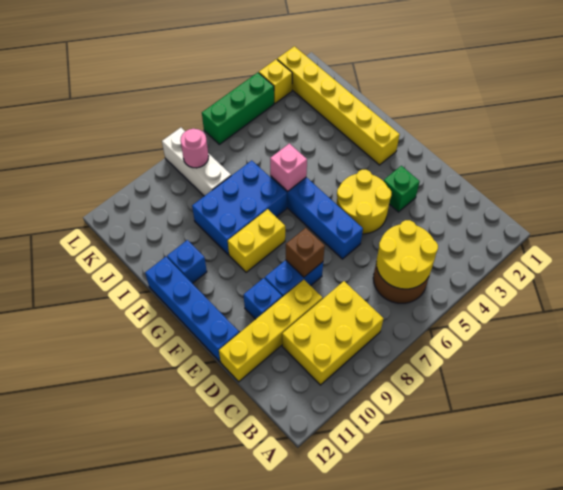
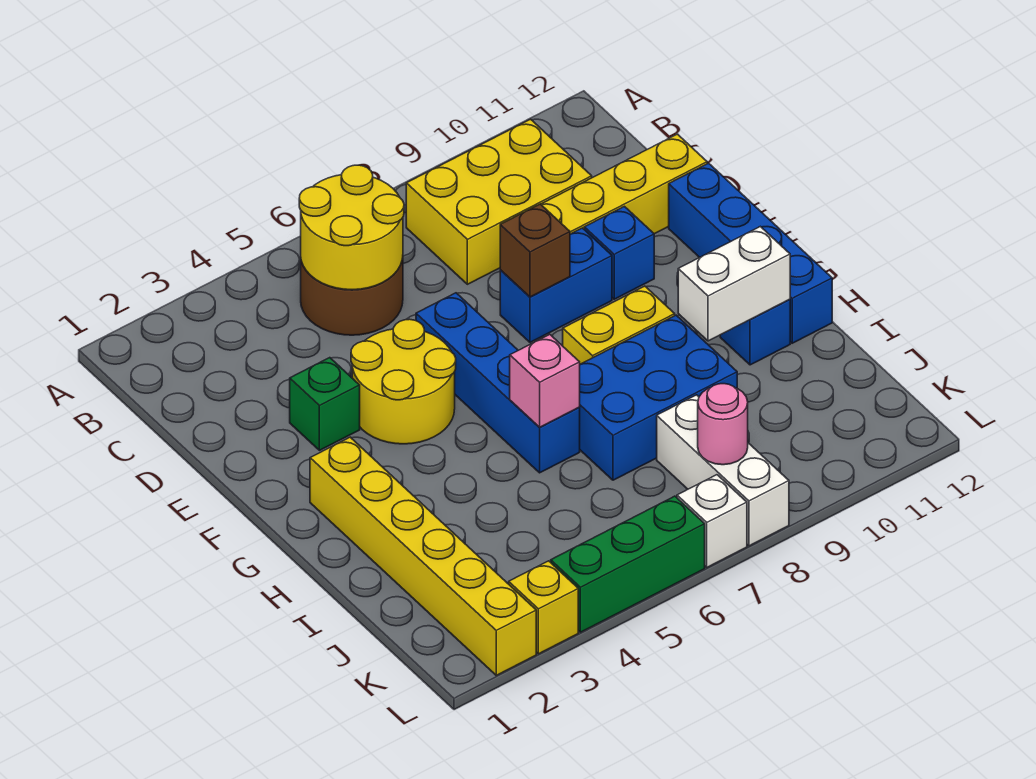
none -> white brick H10:H11 level 2
none -> white brick L7 level 1

